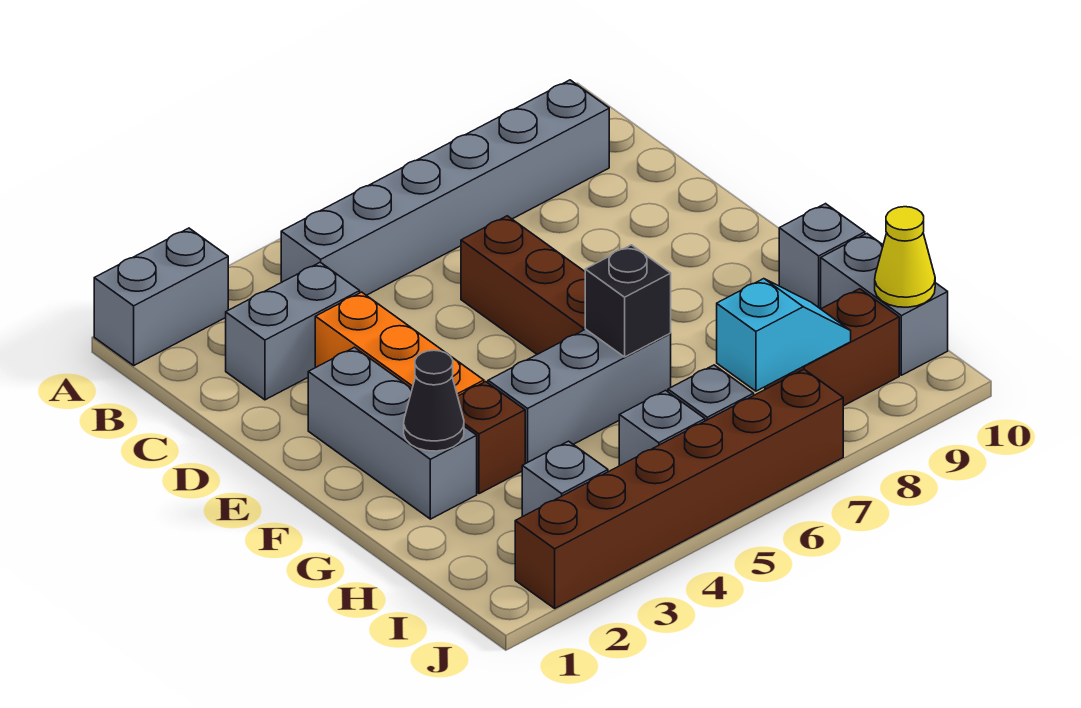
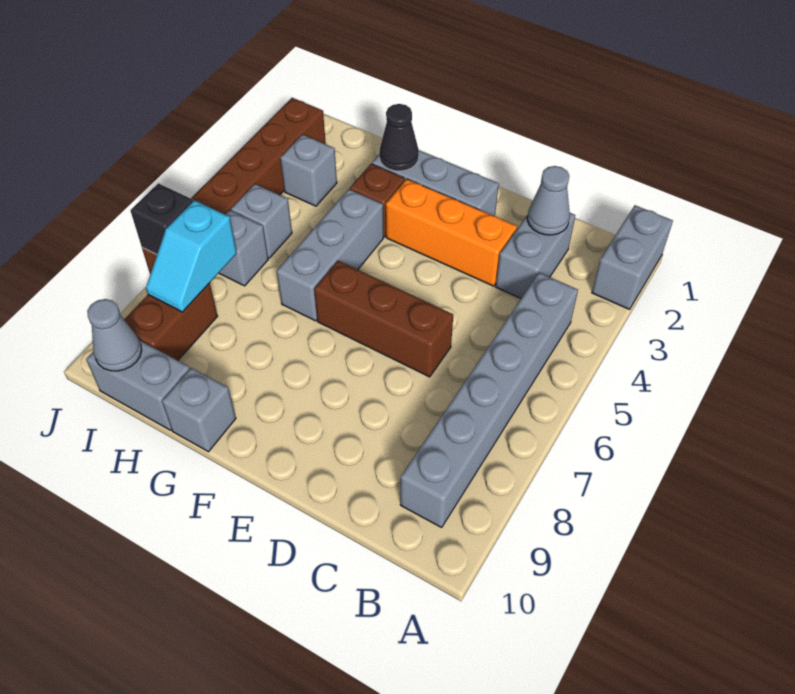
none -> grey cone C2 level 2
black brick G6 level 2 -> black brick J7 level 2
yellow cone I10 level 2 -> grey cone I10 level 2

